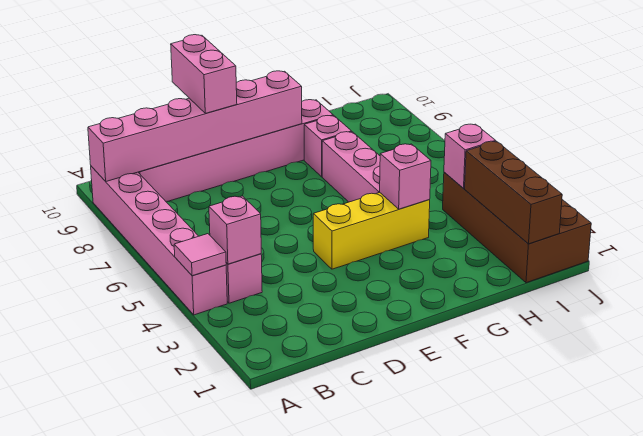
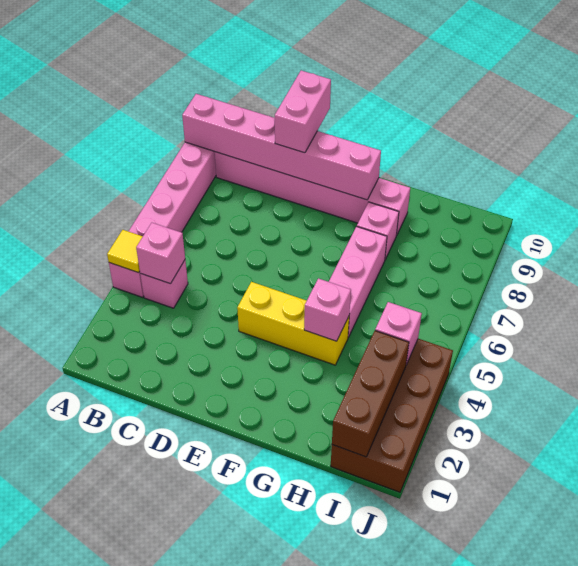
pink tile A4 level 2 -> yellow tile A4 level 2

